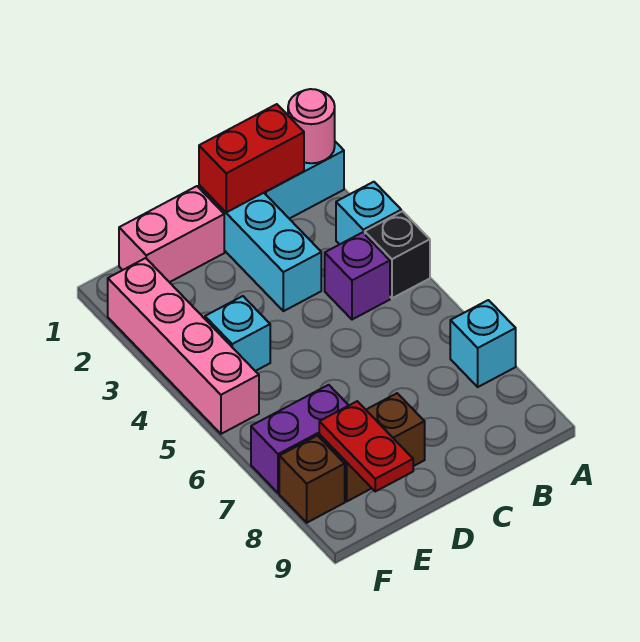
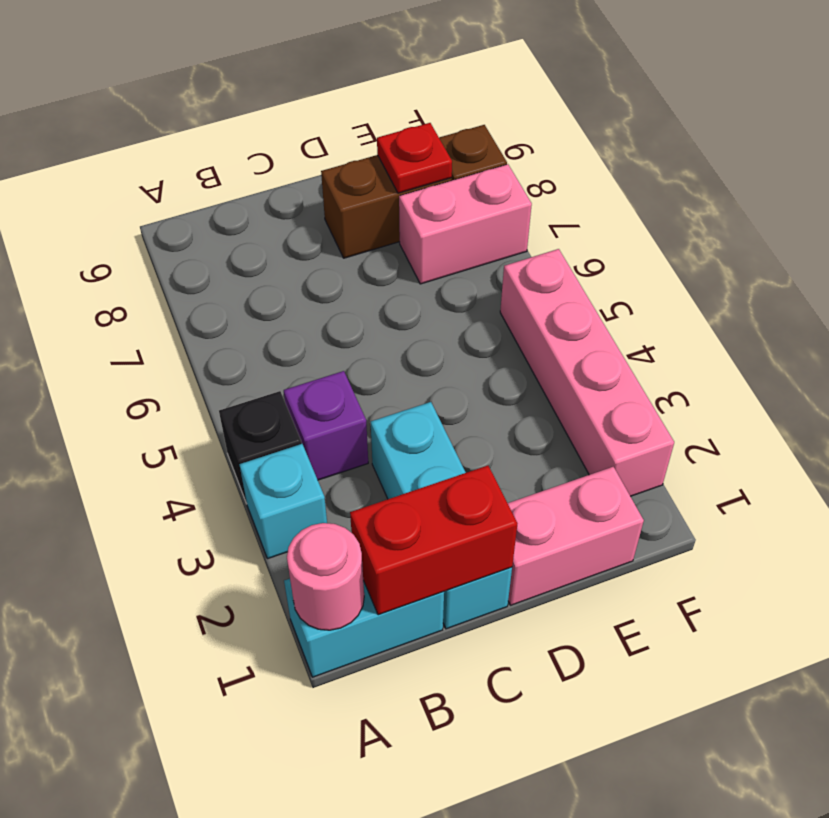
cyan brick A7 level 1 -> none
cyan brick E4 level 1 -> none
purple brick E7:F7 level 1 -> pink brick E7:F7 level 1
red plate E8:E9 level 2 -> red plate E8 level 2

